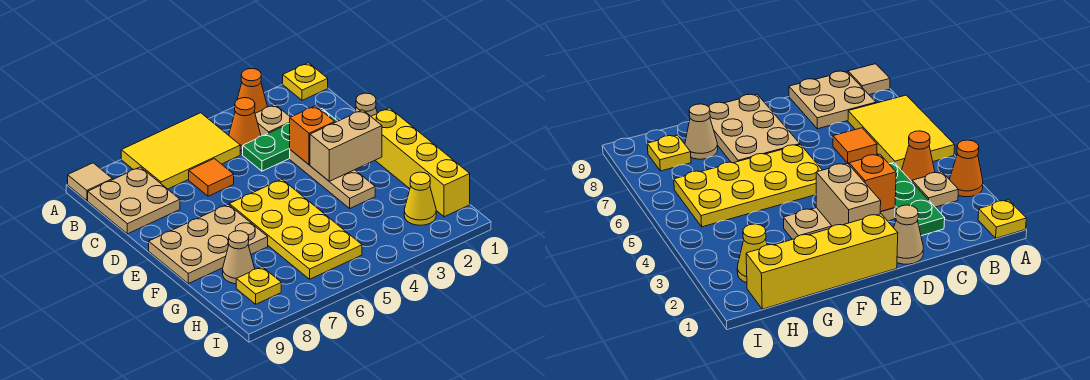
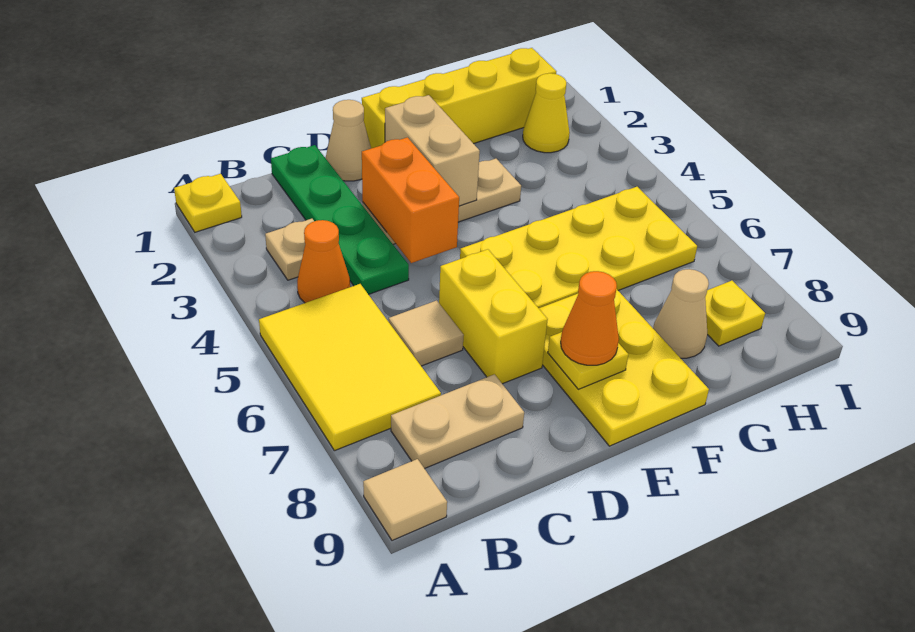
orange cone A3 level 1 -> orange cone E8 level 3
tan plate B8:C9 level 1 -> tan plate B8:C8 level 1
green plate C2:C4 level 1 -> green plate C1:C4 level 1
orange tile C6 level 1 -> tan tile C6 level 1
orange brick D3 level 2 -> orange brick D3:D4 level 2
none -> yellow brick D6:D7 level 1
tan plate E7:F9 level 1 -> yellow plate E7:F9 level 1
none -> yellow plate E8 level 2

